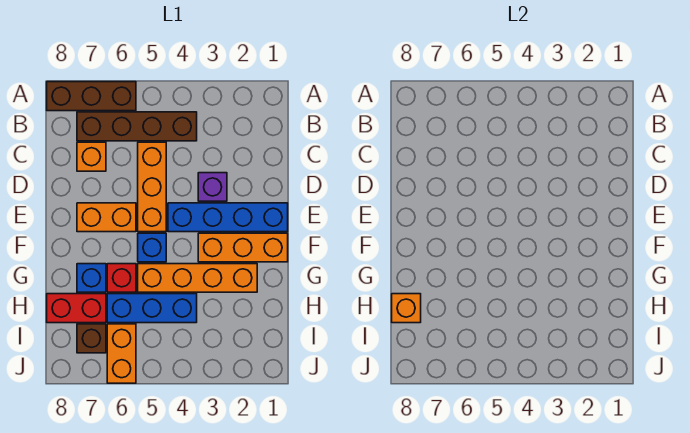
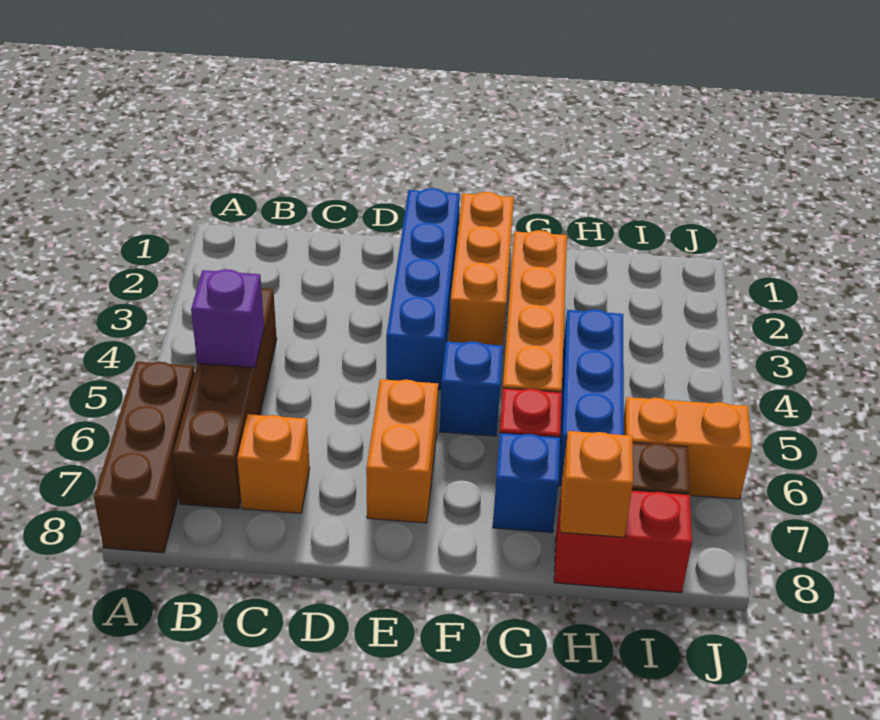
orange brick C5:E5 level 1 -> none
purple brick D3 level 1 -> purple brick B5 level 2
red brick H7:H8 level 1 -> red brick H8:I8 level 1

